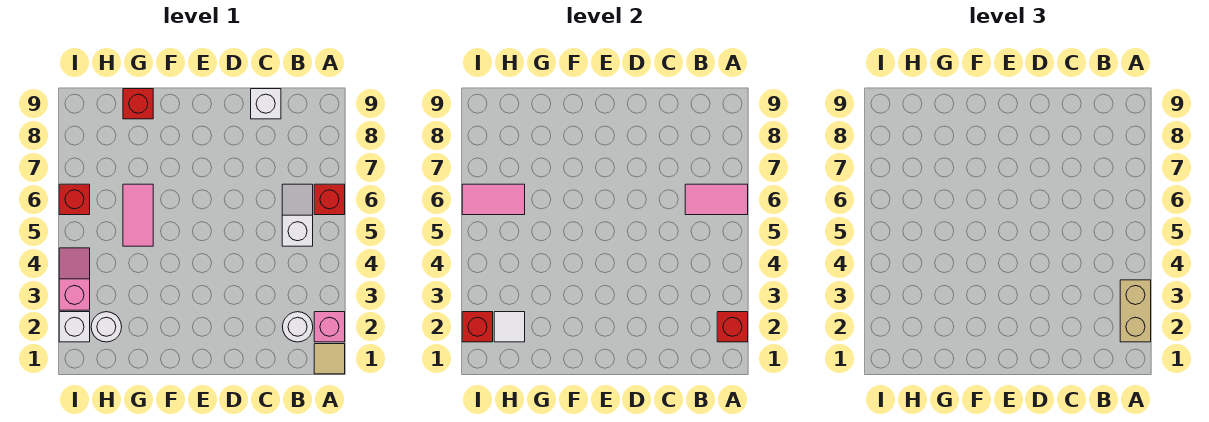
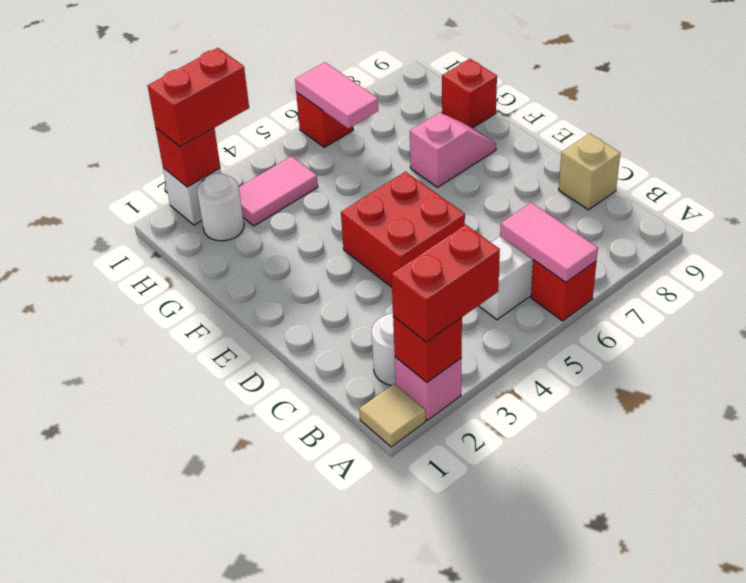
tan brick A2:A3 level 3 -> red brick A2:A3 level 3
white brick C9 level 1 -> tan brick C9 level 1
none -> red brick D4:E5 level 1
pink tile G5:G6 level 1 -> pink tile H3:H4 level 1
white tile H2 level 2 -> none
none -> red brick I2:I3 level 3
pink slope I3:I4 level 1 top 3 -> pink slope F7:F8 level 1 top 7

